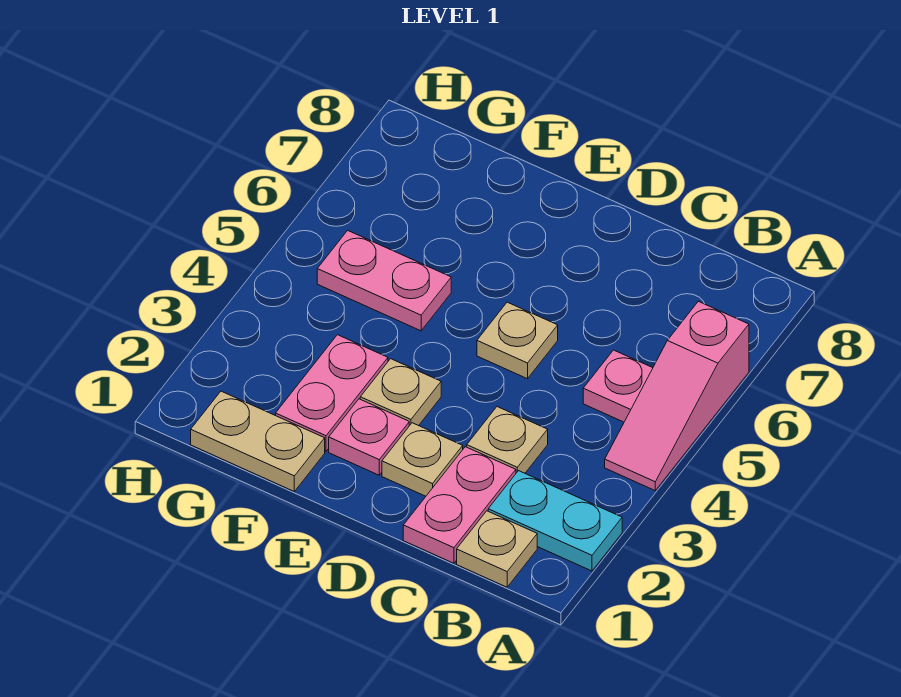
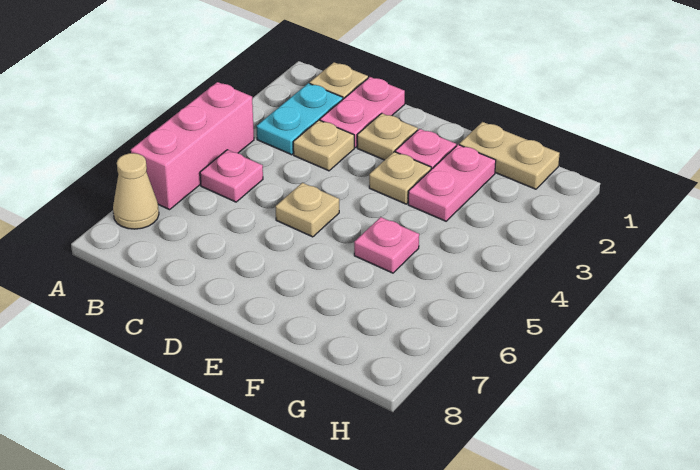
cyan plate A2:B2 level 1 -> cyan plate B2:B3 level 1
pink slope A4:A6 level 1 top 6 -> pink brick A4:A6 level 1
none -> tan cone A7 level 1
pink plate F5:G5 level 1 -> pink plate F5 level 1

